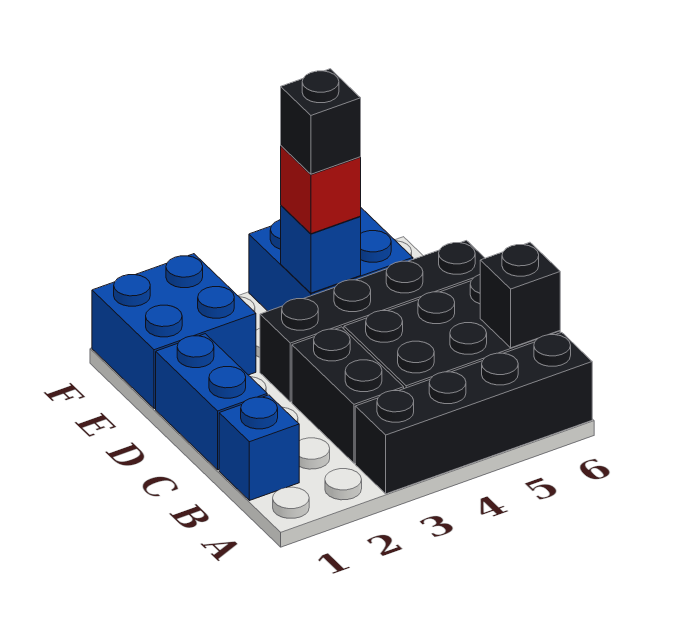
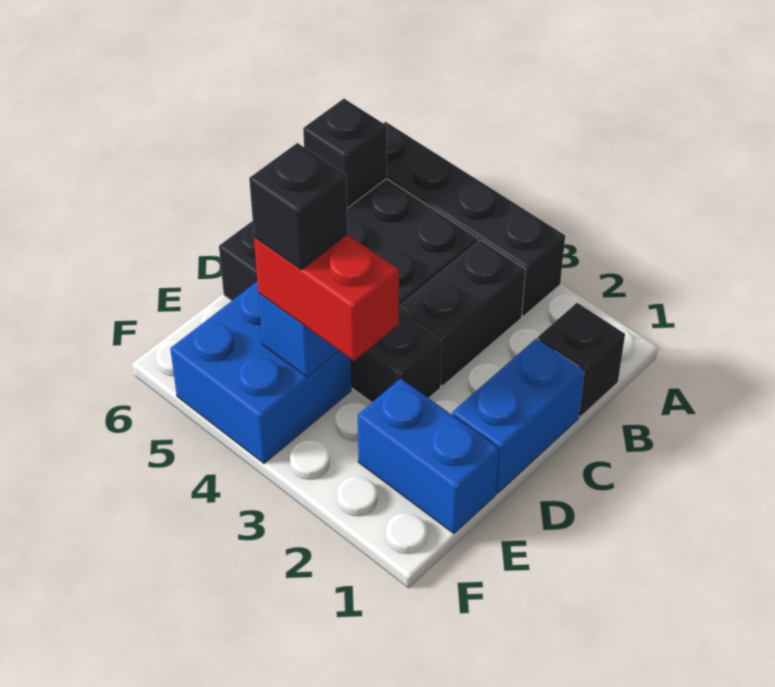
blue brick B1 level 1 -> black brick B1 level 1
blue brick E1:F2 level 1 -> blue brick E1:E2 level 1
red brick E4 level 3 -> red brick E3:E4 level 3

